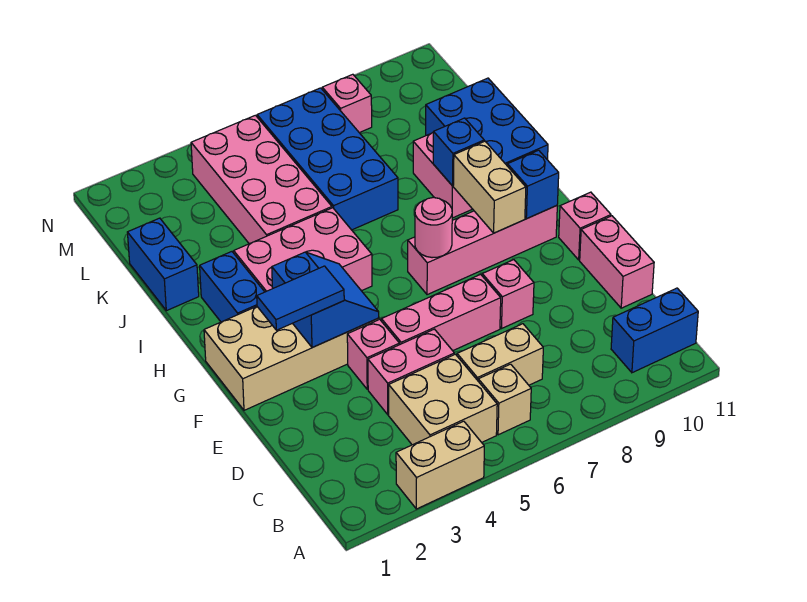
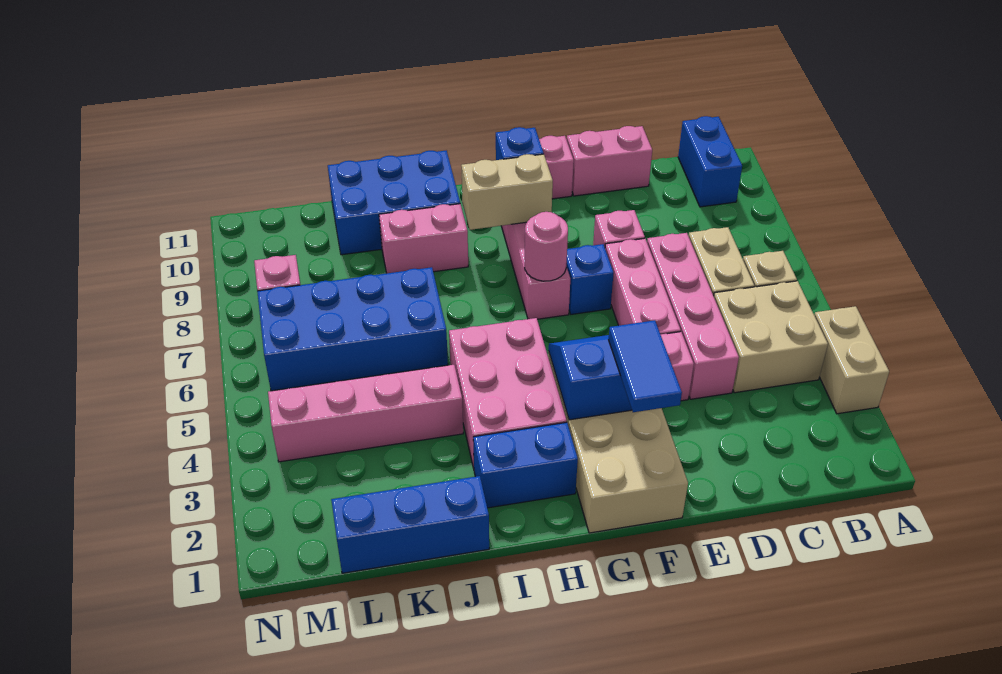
pink brick D4:D5 level 1 -> pink brick D4:D7 level 1
blue brick I9 level 2 -> blue brick F7 level 1
blue brick J1:K1 level 1 -> blue brick J1:L1 level 1
pink brick J4:M5 level 1 -> pink brick J4:M4 level 1

